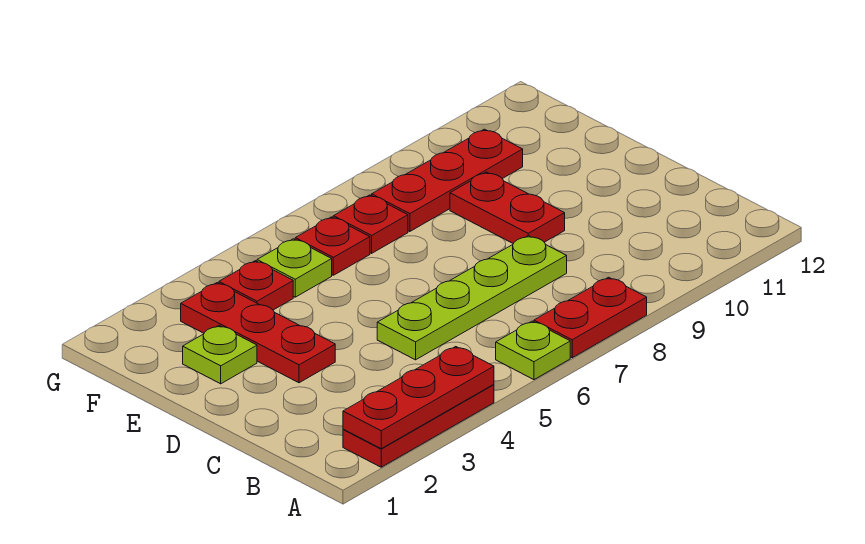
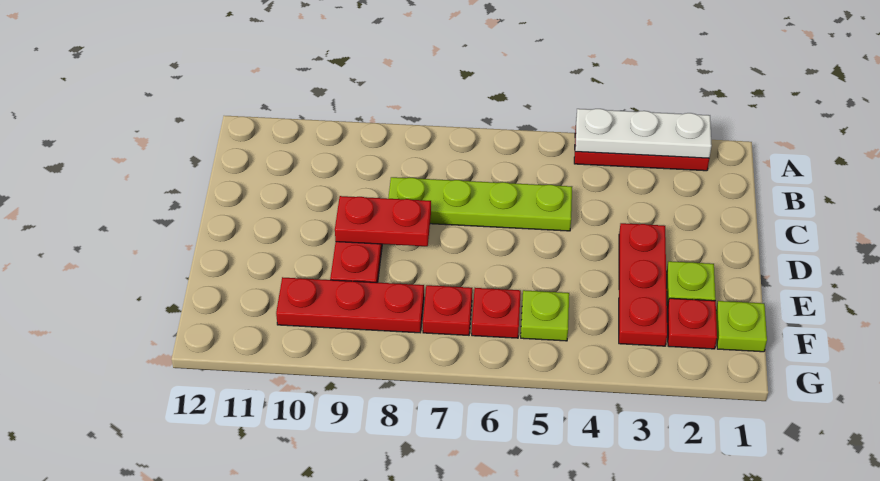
red plate A2:A4 level 2 -> white plate A2:A4 level 2
lime plate A6 level 1 -> lime plate F1 level 1
red plate A7:A8 level 1 -> red plate D8:D9 level 2
red plate F4 level 1 -> red plate F2 level 1

